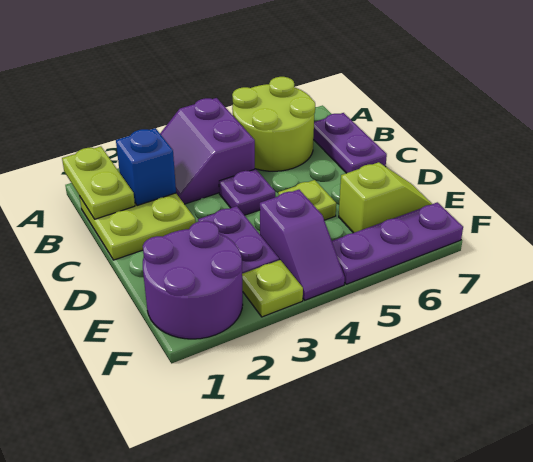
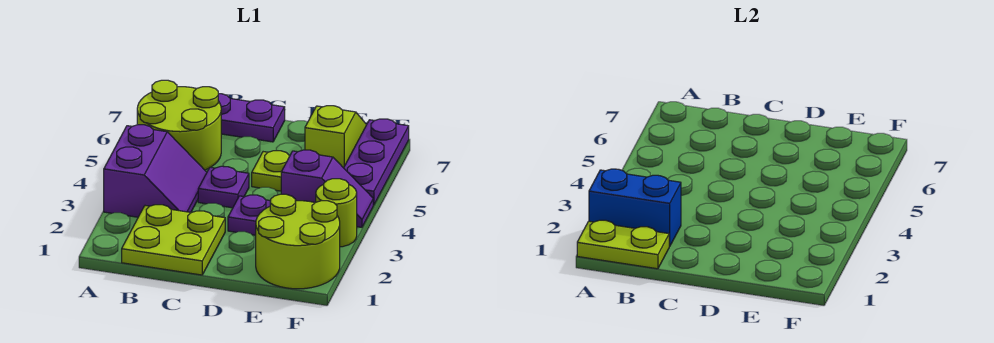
purple slope A3:B4 level 1 top 4 -> purple slope A3:B4 level 1 top A
blue brick B2 level 2 -> blue brick A2:B2 level 2
purple round brick E1:F2 level 1 -> lime round brick E1:F2 level 1
lime plate F3 level 1 -> lime round brick F3 level 1

